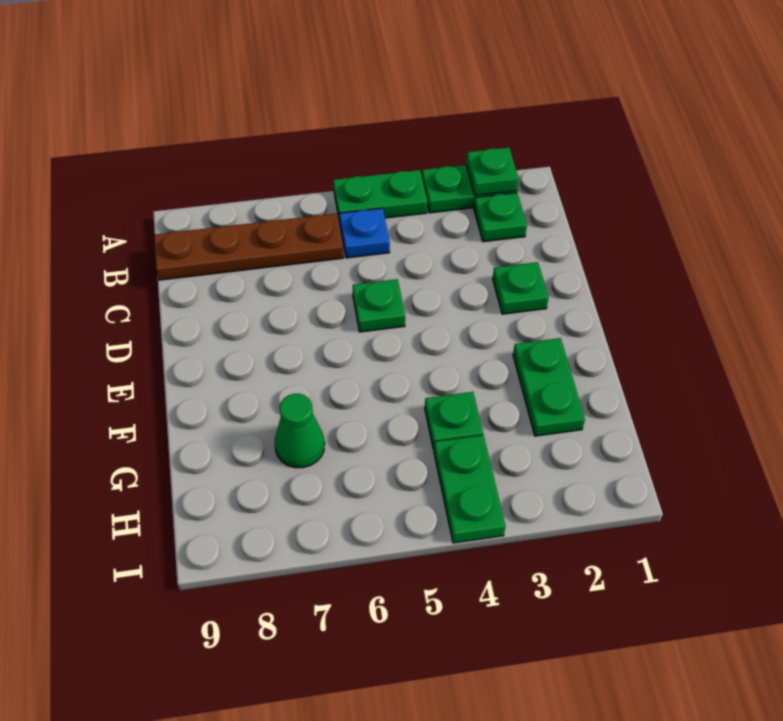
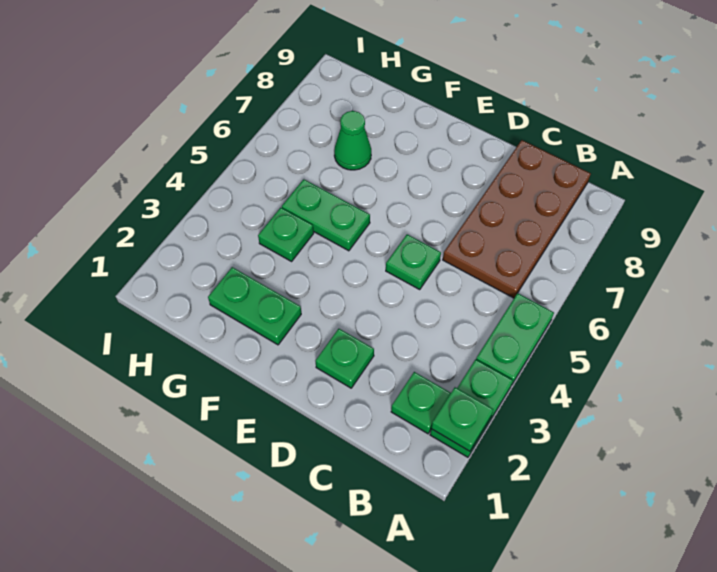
blue plate B5 level 1 -> none
brown plate B6:B9 level 1 -> brown plate B6:C9 level 1
green plate H4:I4 level 1 -> green plate F5:G5 level 1

